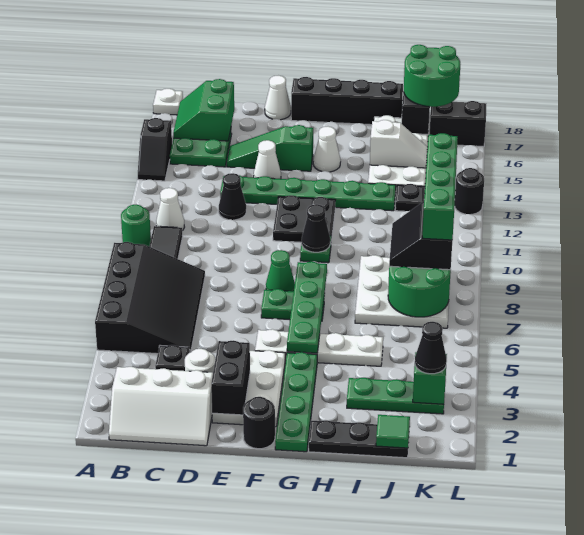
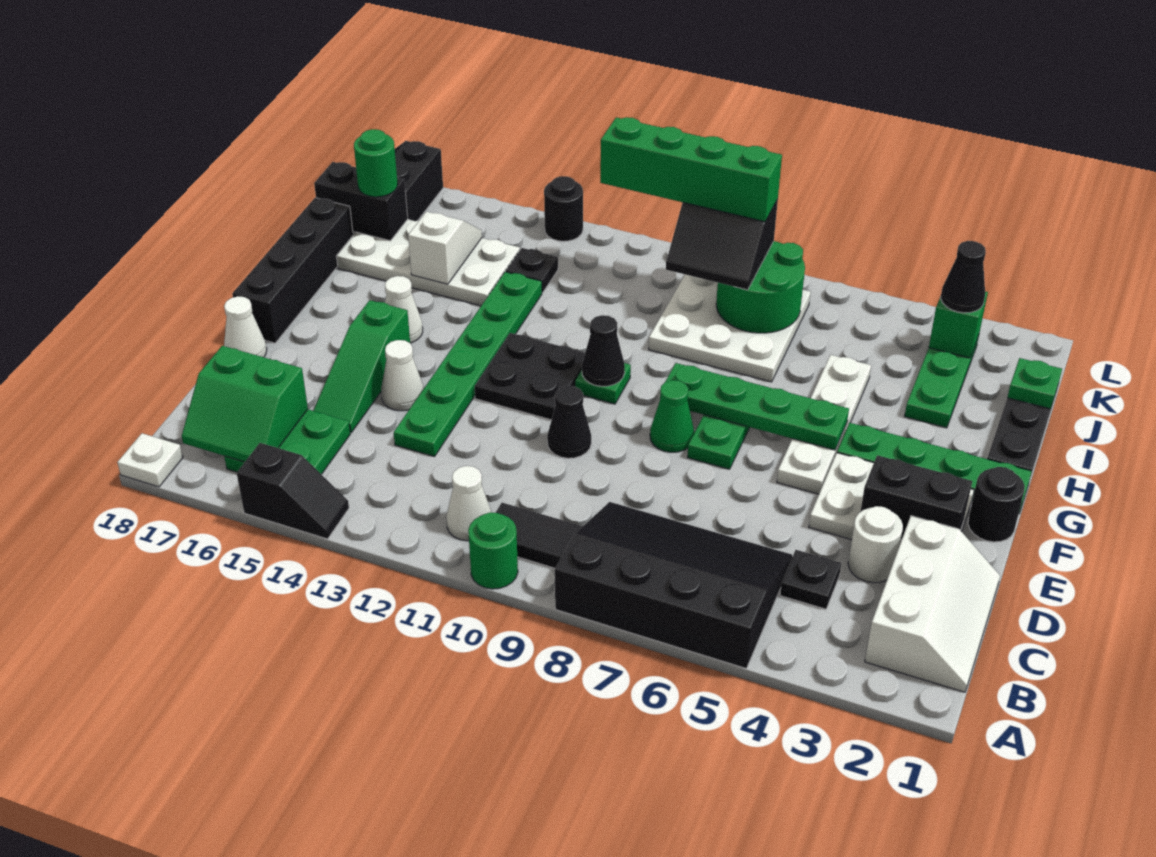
black cone D12 level 1 -> black cone E10 level 1
green tile J1 level 2 -> green plate J1 level 2
green round brick J17:K18 level 3 -> green round brick J17 level 3

